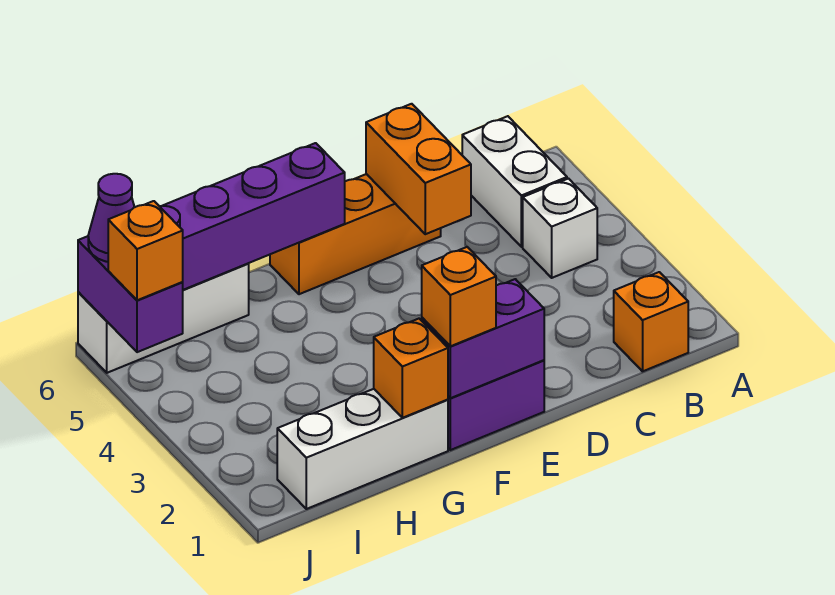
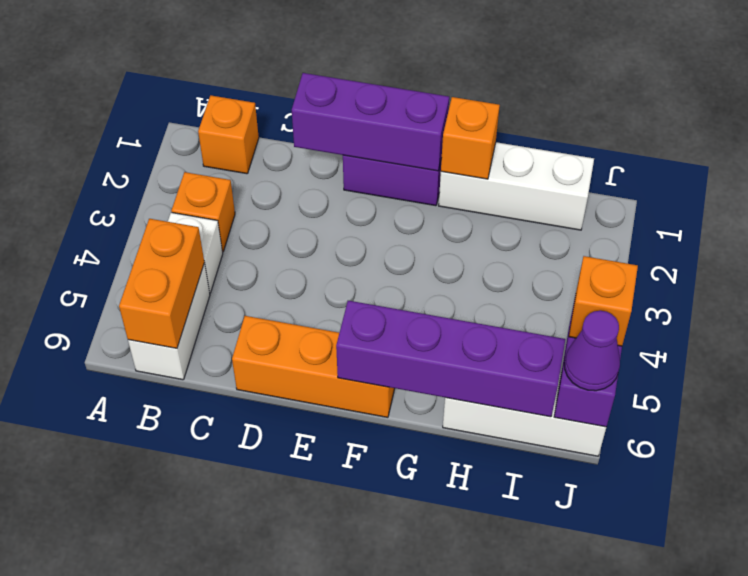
orange brick D5:D6 level 2 -> orange brick B5:B6 level 2
purple brick E1:F1 level 2 -> purple brick D1:F1 level 2
orange brick F1 level 3 -> orange brick B3 level 1

